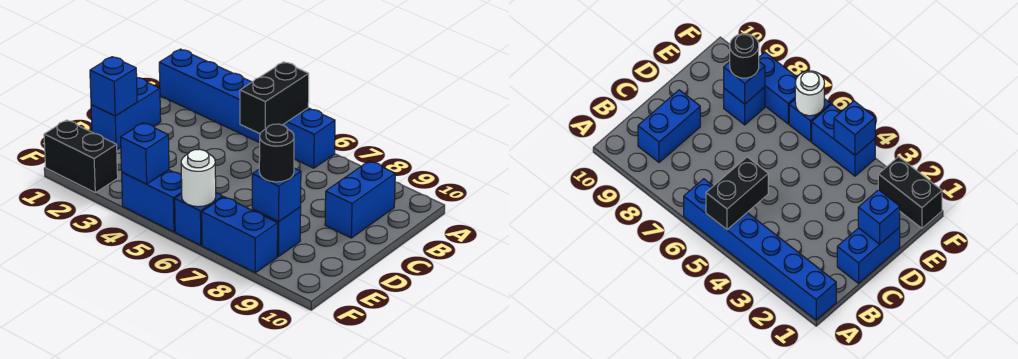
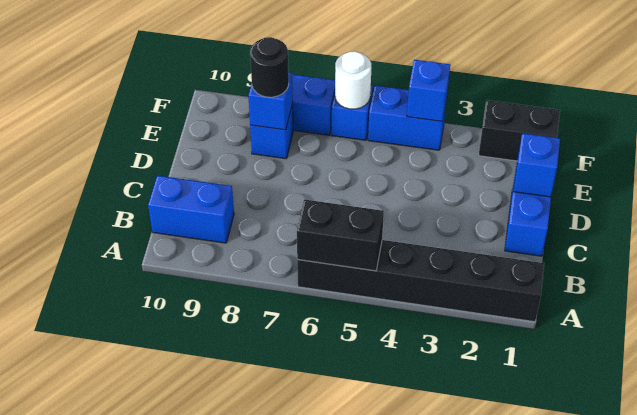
blue brick A1:A6 level 1 -> black brick A1:A6 level 1
black brick A5:B5 level 2 -> black brick A5:A6 level 2
blue brick B9:C9 level 1 -> blue brick B9:B10 level 1

